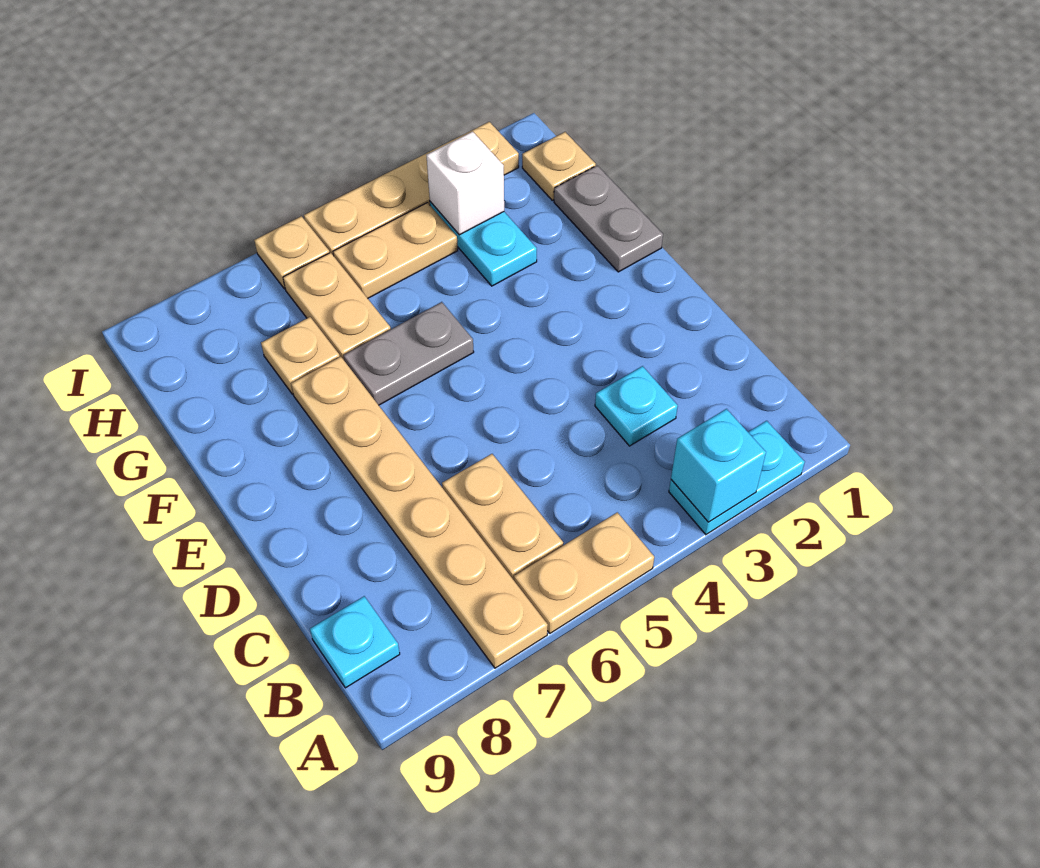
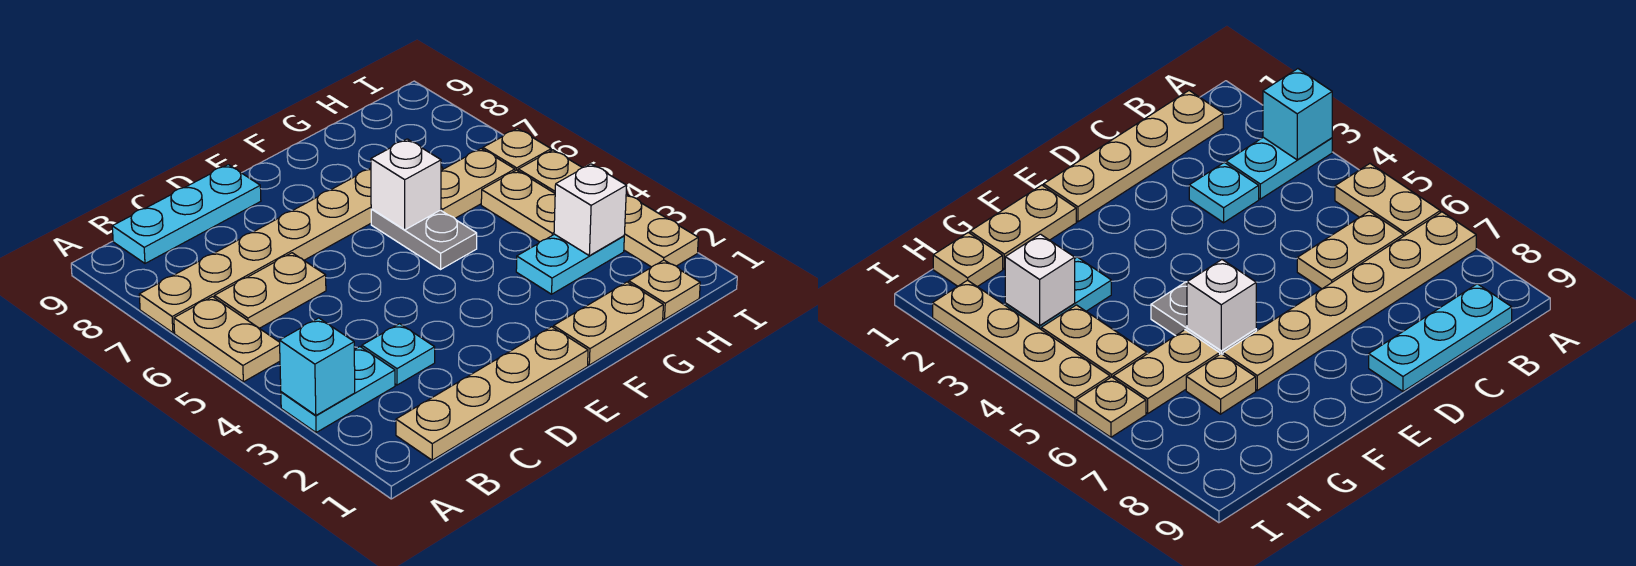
cyan plate A2:A3 level 1 -> cyan plate A3:B3 level 1
none -> tan plate B1:E1 level 1
cyan plate B9 level 1 -> cyan plate B9:D9 level 1
grey plate F1:G1 level 1 -> tan plate F1:G1 level 1
none -> white brick F6 level 2

